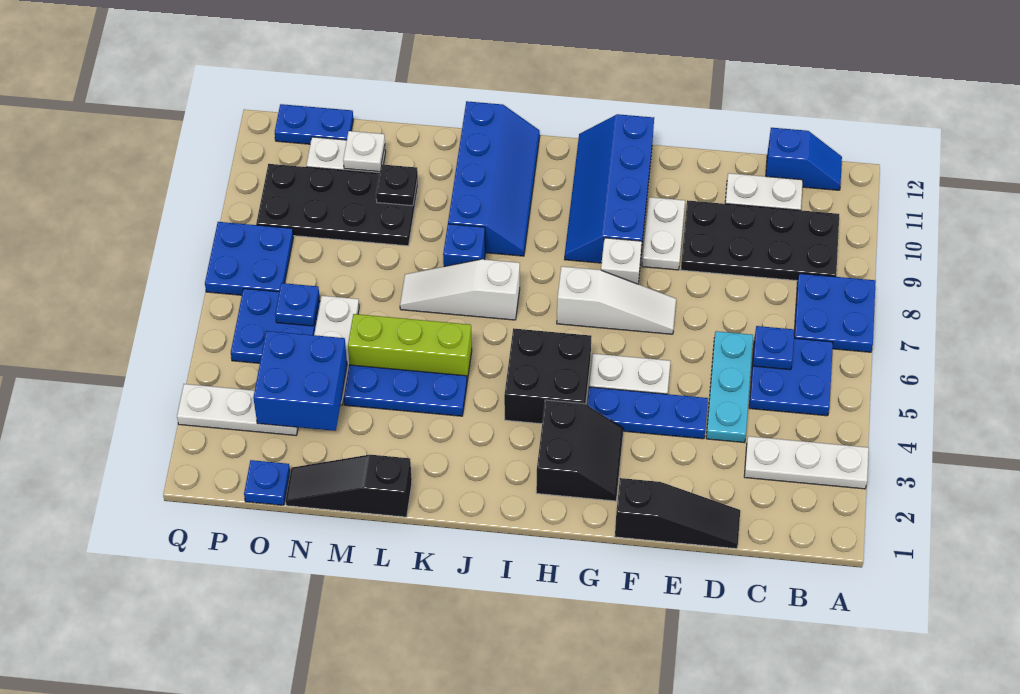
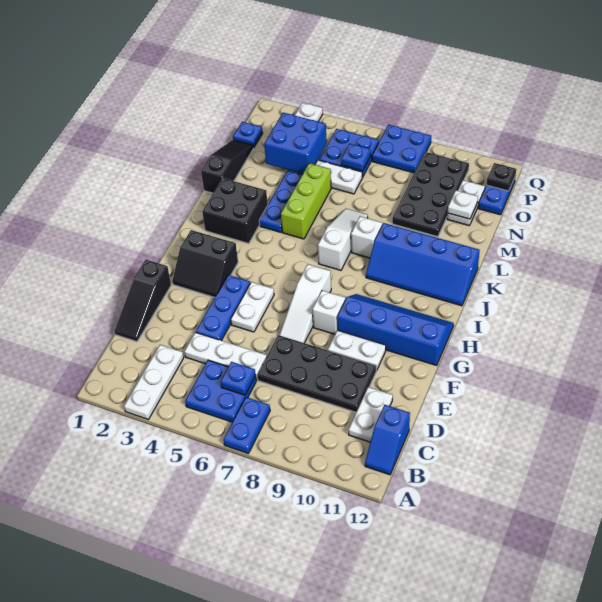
blue plate A7:B8 level 1 -> blue plate A7:B7 level 1
black plate B9:E10 level 1 -> black plate D7:E10 level 1
cyan plate D4:D6 level 1 -> white plate D4:D6 level 1
black brick H4:I5 level 1 -> black brick J2:K3 level 1
blue brick K8 level 1 -> white brick K8 level 1
black plate M10 level 2 -> black plate P12 level 2

